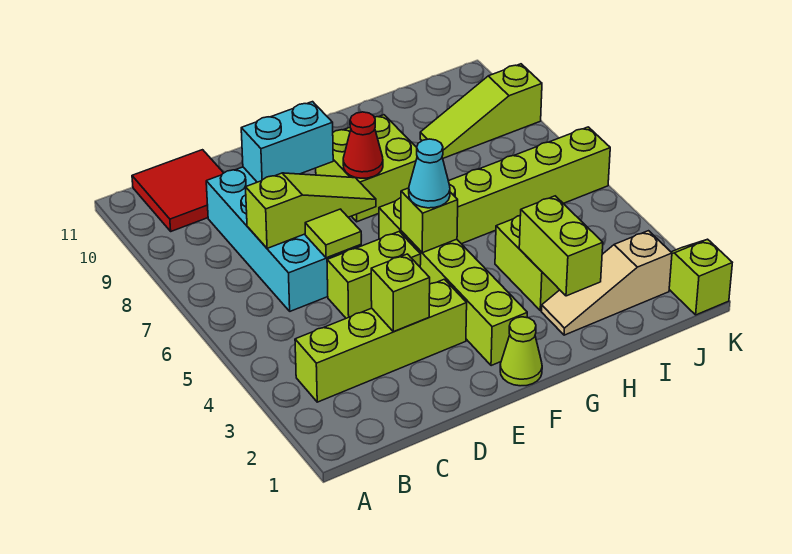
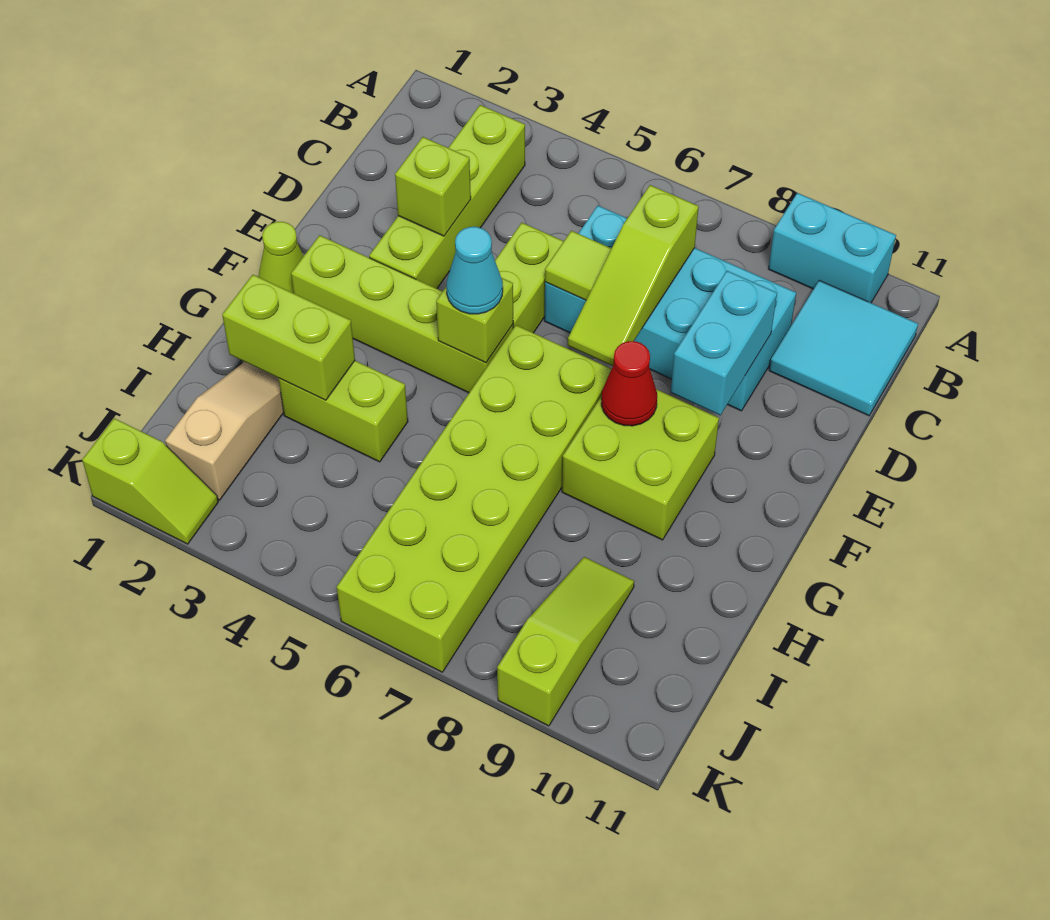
none -> cyan brick A9:A10 level 1
red tile B10:C11 level 1 -> cyan tile B10:C11 level 1
lime brick F6:K6 level 1 -> lime brick F6:K7 level 1

